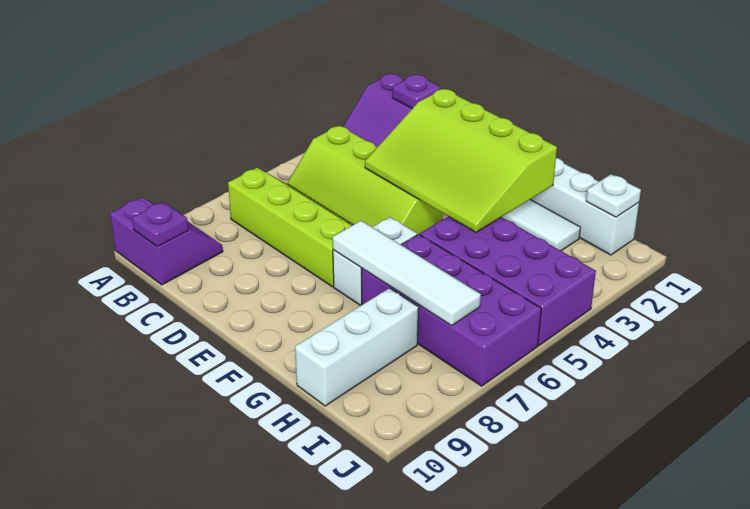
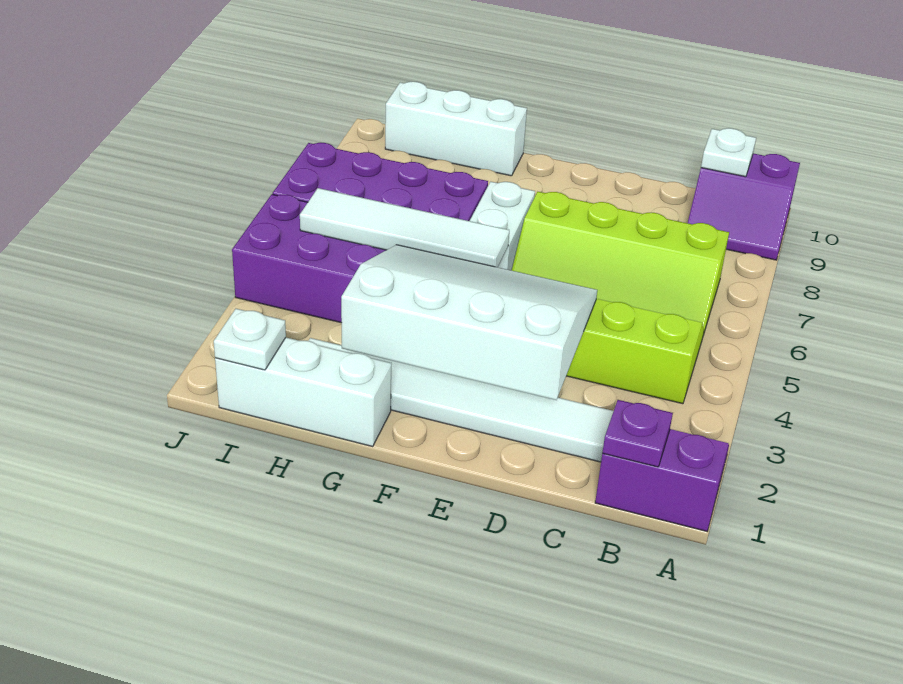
purple plate B10 level 2 -> white plate B10 level 2
lime slope D2:G4 level 2 top 2 -> white slope D2:G4 level 2 top 2
white tile F7:I7 level 2 -> white tile F5:I5 level 2
white brick H8:H10 level 1 -> white brick G10:I10 level 1

